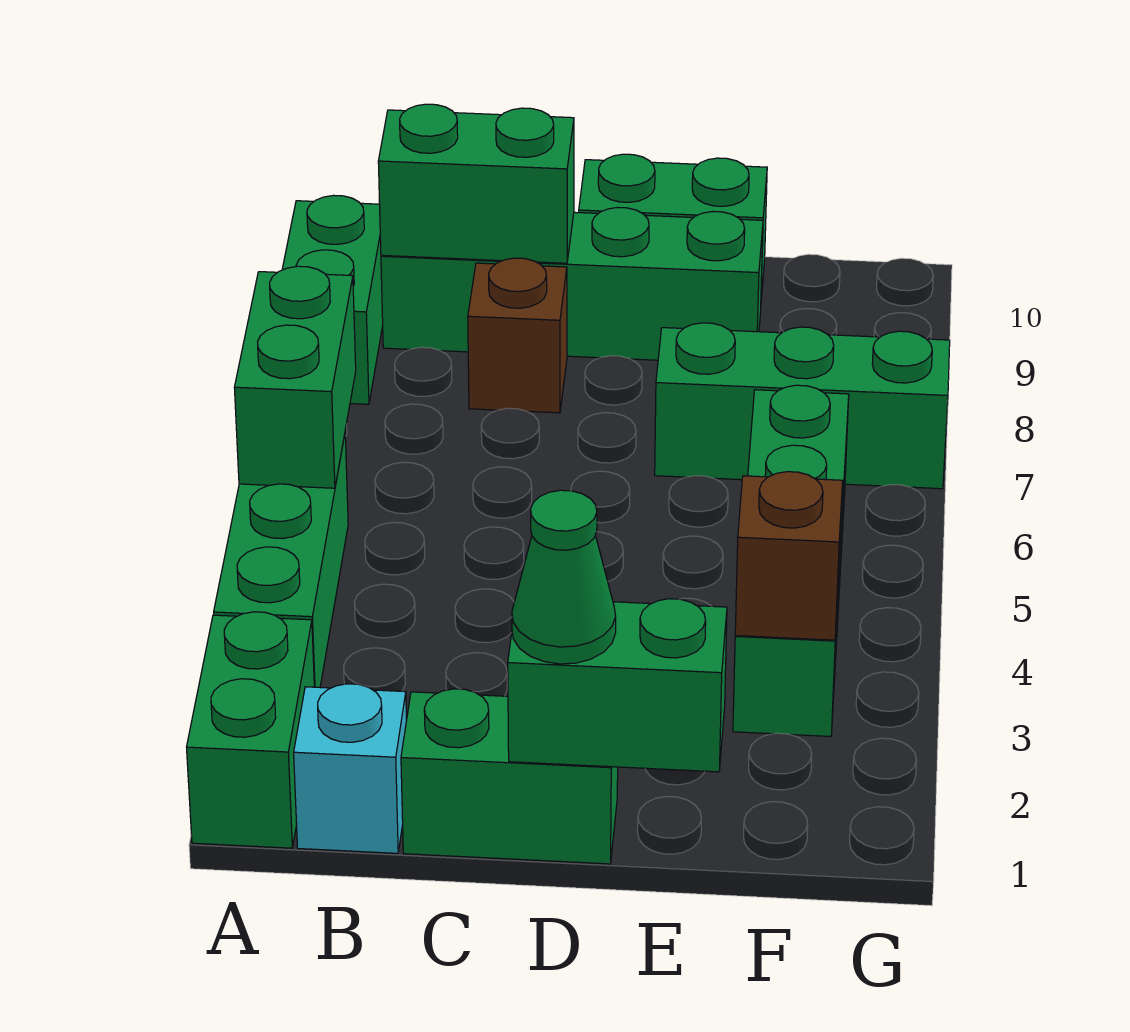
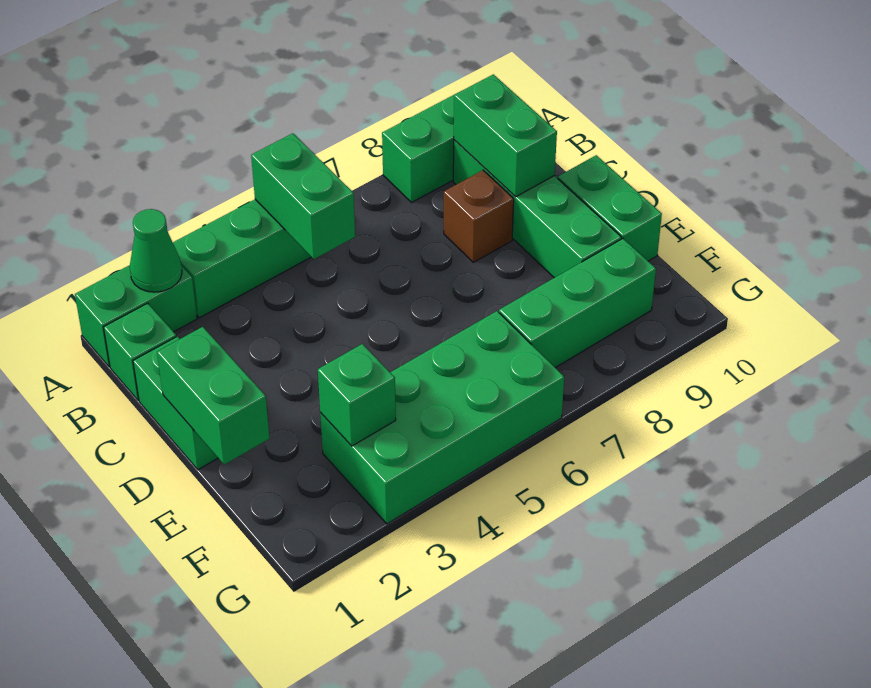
green brick A5:A6 level 2 -> green brick A5:B5 level 2
cyan brick B1 level 1 -> green brick B1 level 1
green cone D1 level 3 -> green cone A2 level 2
green brick E7:G7 level 1 -> green brick F7:F9 level 1
green brick F3:F6 level 1 -> green brick F3:G6 level 1
brown brick F3 level 2 -> green brick F3 level 2

